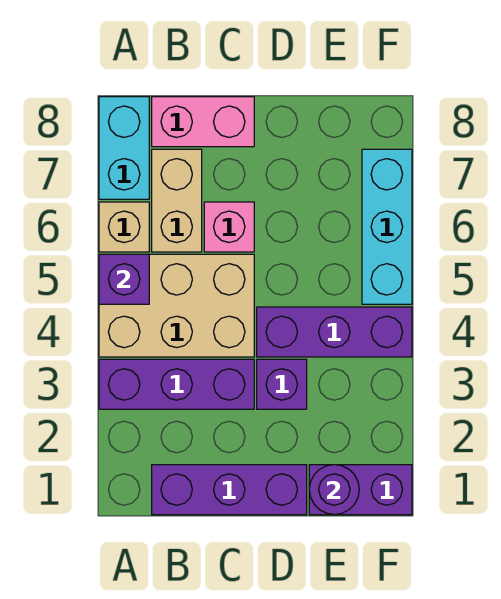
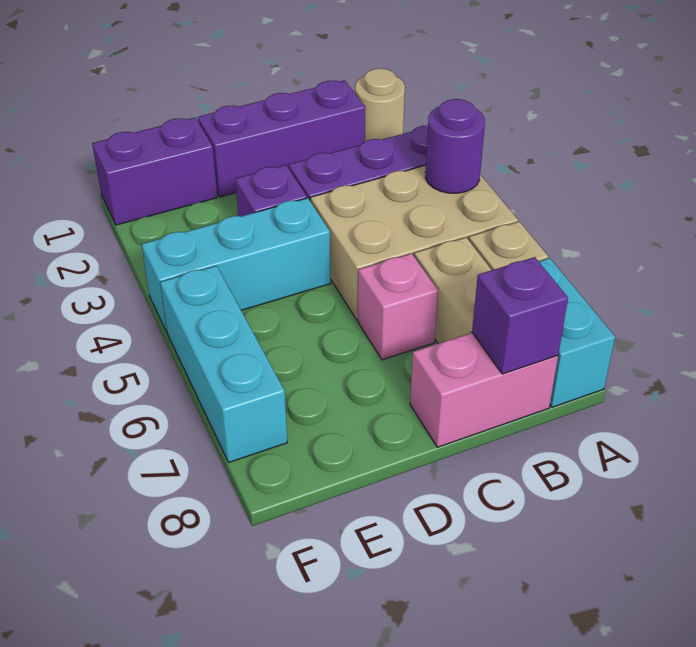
none -> tan round brick A1 level 1
purple brick A5 level 2 -> purple brick B8 level 2
purple brick D4:F4 level 1 -> cyan brick D4:F4 level 1
purple round brick E1 level 2 -> purple round brick A4 level 2

